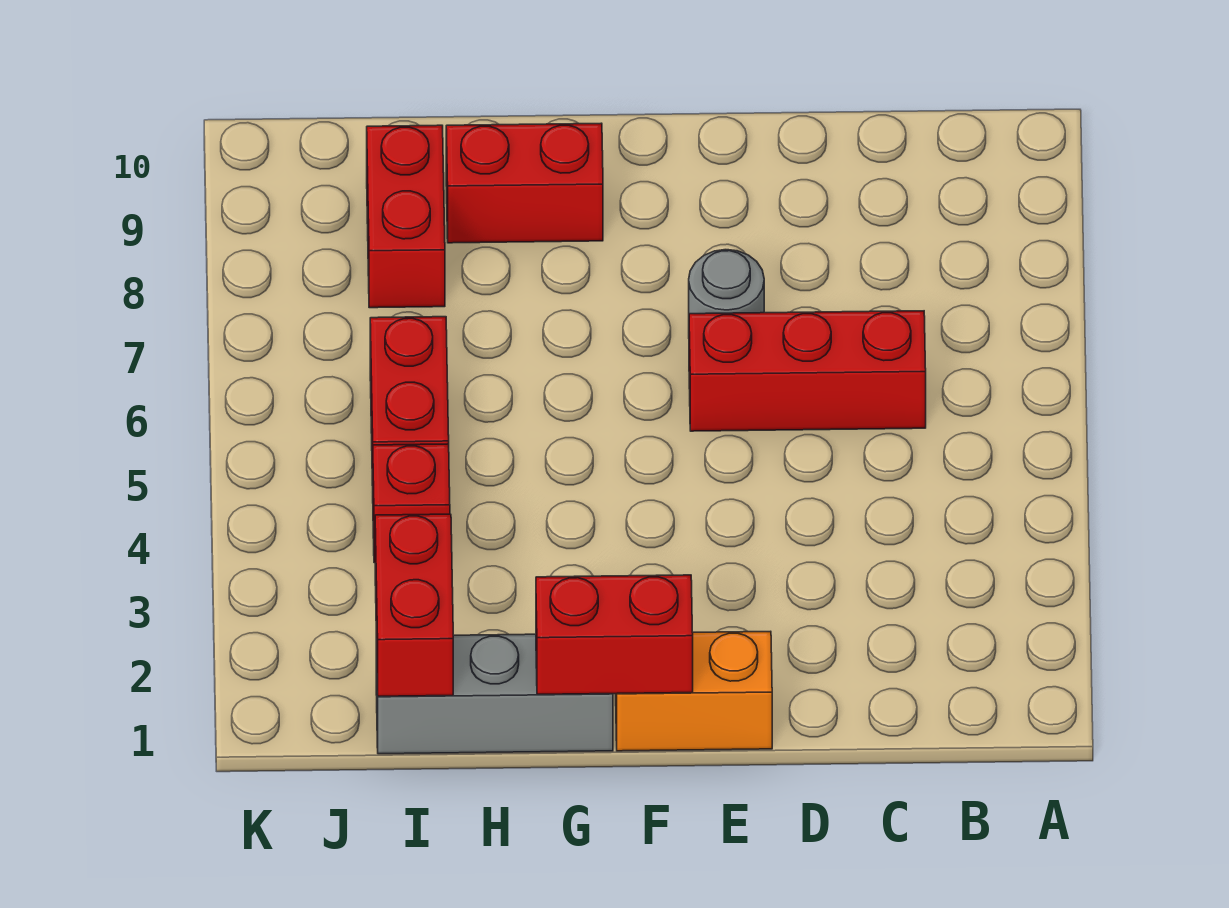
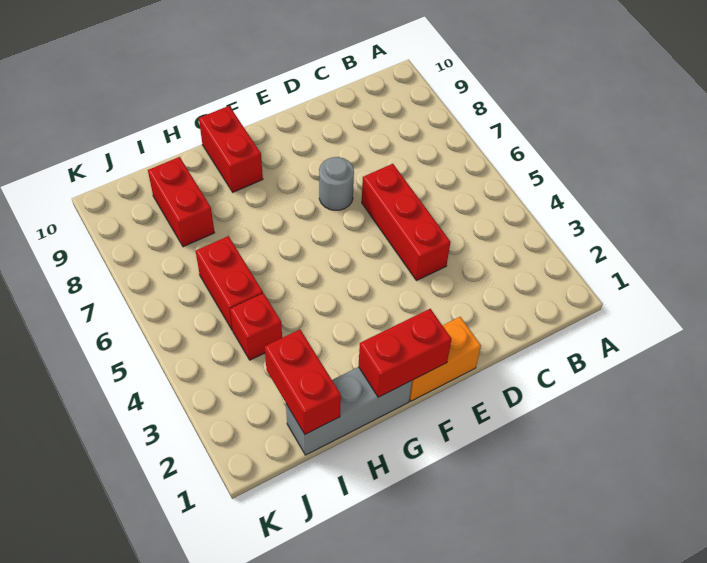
red brick C6:E6 level 1 -> red brick D4:D6 level 1
red brick G9:H9 level 1 -> red brick G9:G10 level 1

